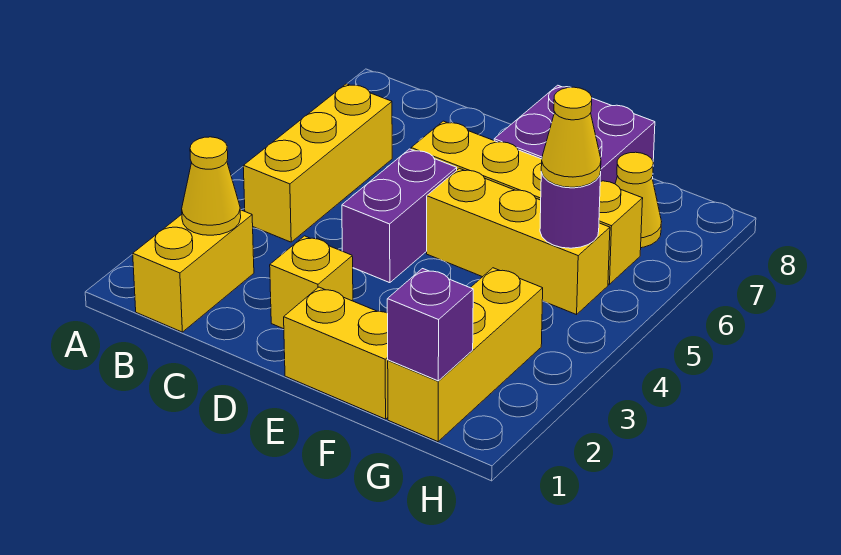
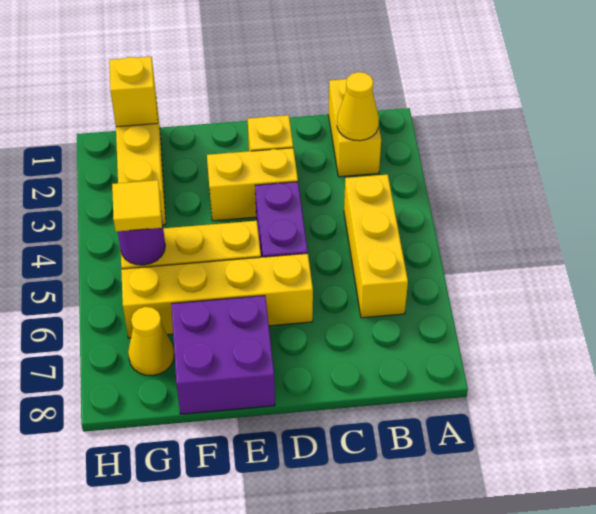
yellow brick E1:F1 level 1 -> yellow brick D3:E3 level 1
purple brick G1 level 2 -> yellow brick G1 level 2
yellow cone G5 level 3 -> yellow tile G5 level 3

